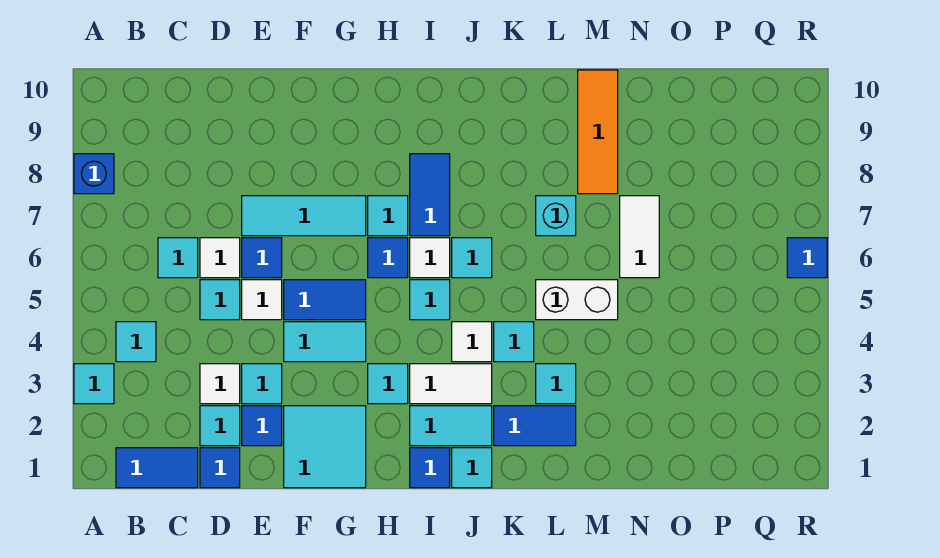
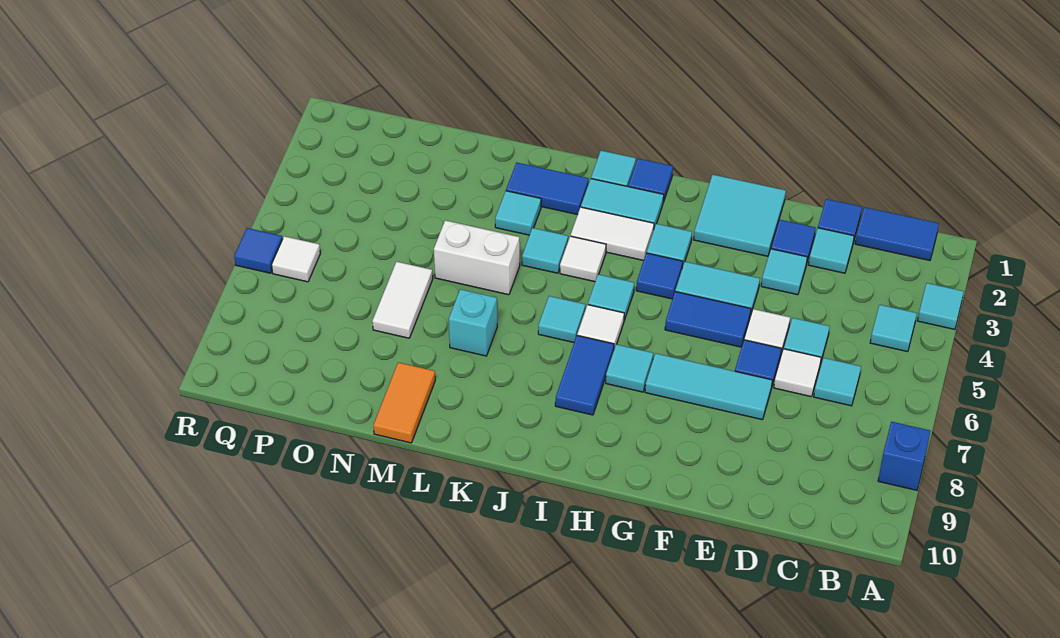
white tile D3 level 1 -> white tile Q6 level 1
blue tile H6 level 1 -> blue tile H4 level 1
orange tile M8:M10 level 1 -> orange tile M9:M10 level 1

